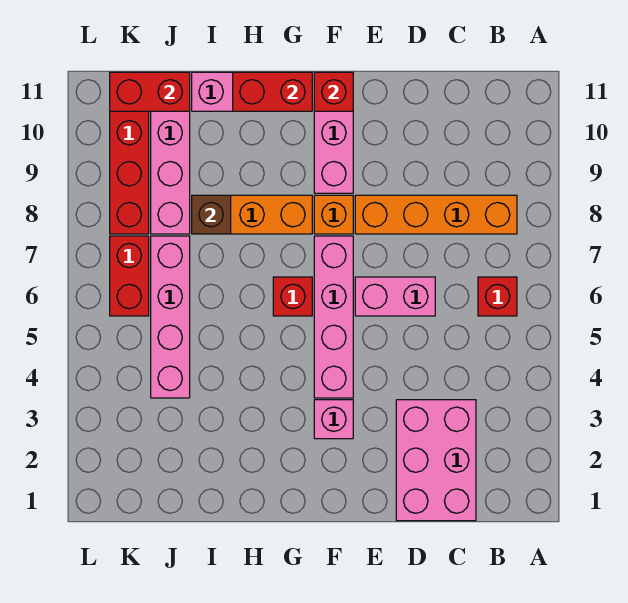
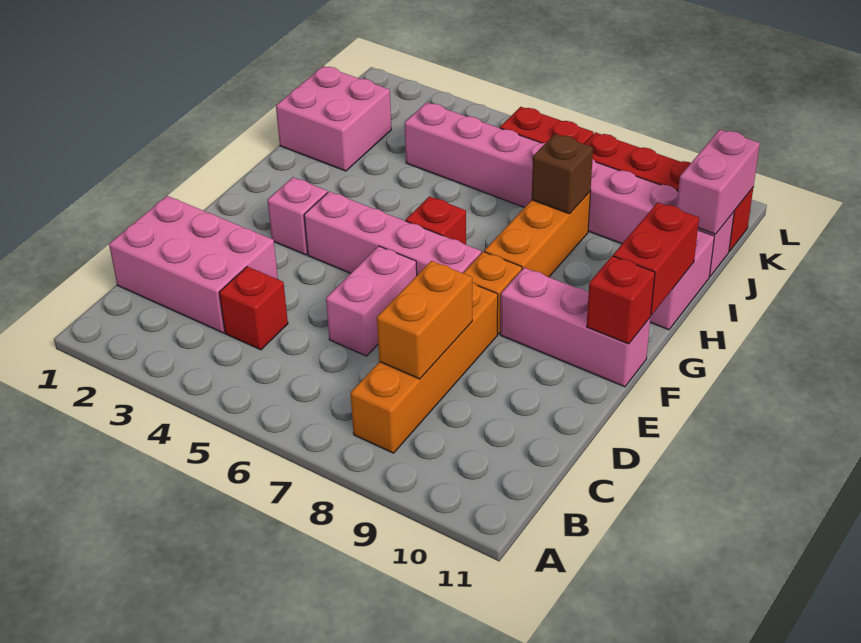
red brick B6 level 1 -> red brick C4 level 1
none -> orange brick C8:D8 level 2
none -> pink brick I1:J2 level 1
red brick J11:K11 level 2 -> pink brick J11:K11 level 2

